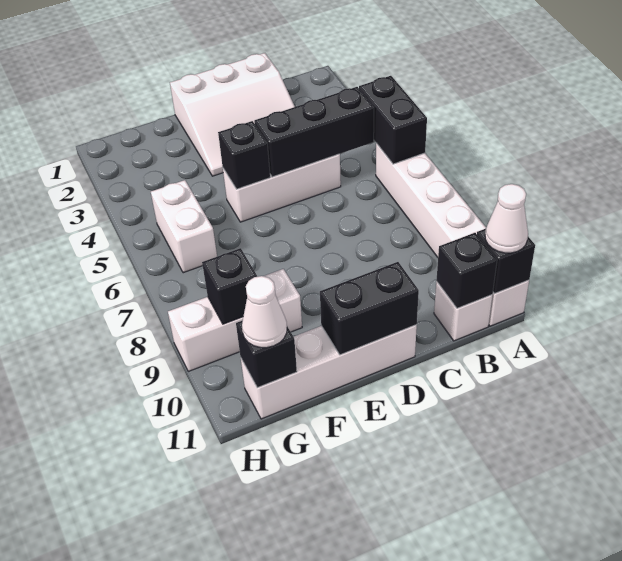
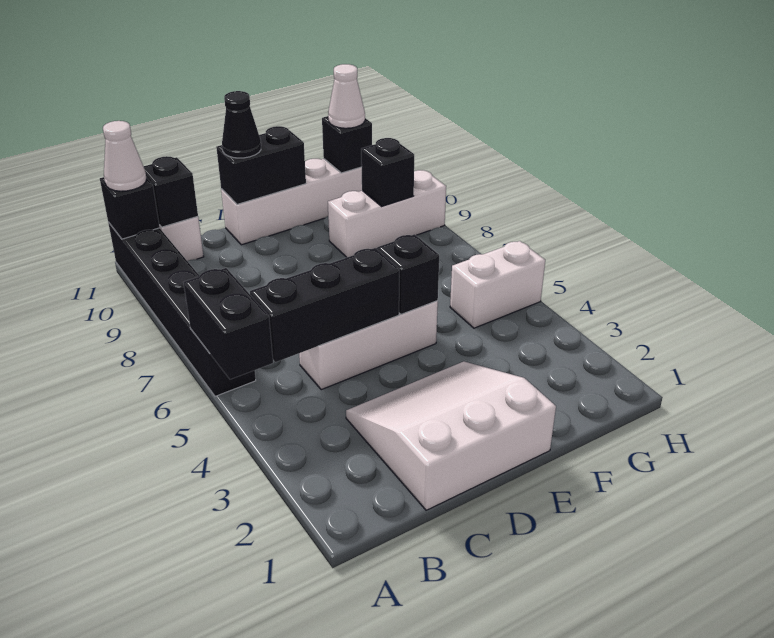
white brick A6:A11 level 1 -> black brick A6:A11 level 1
none -> black cone D11 level 3
white brick G5:G6 level 1 -> white brick G5:H5 level 1

